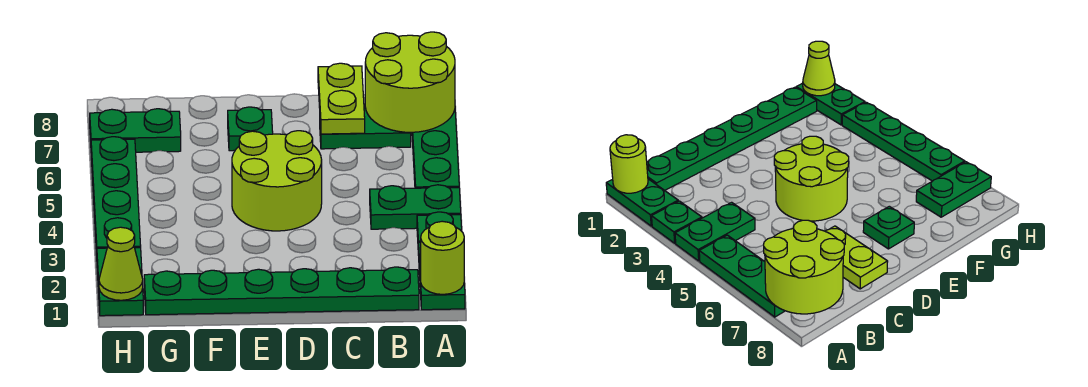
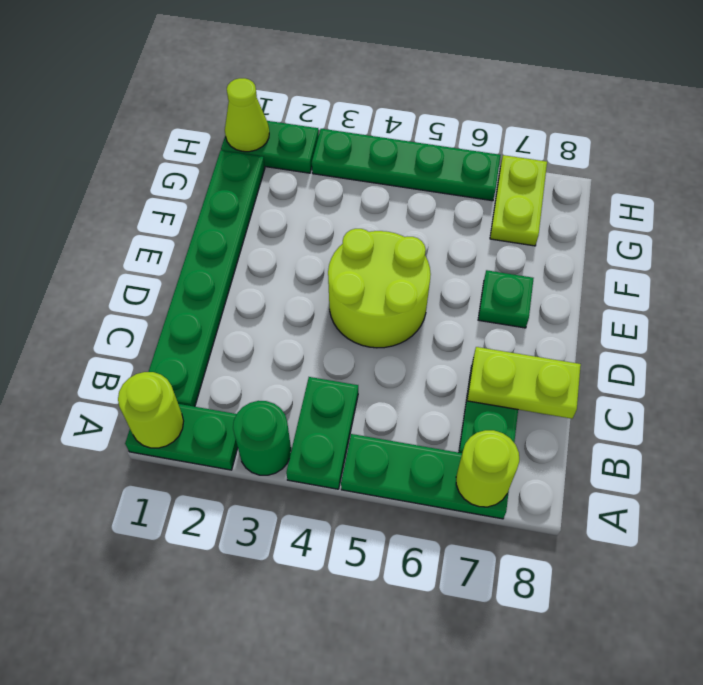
green plate A3 level 1 -> green round brick A3 level 1
lime round brick A7:B8 level 2 -> lime round brick A7 level 2
green plate G7:H7 level 1 -> lime plate G7:H7 level 1

